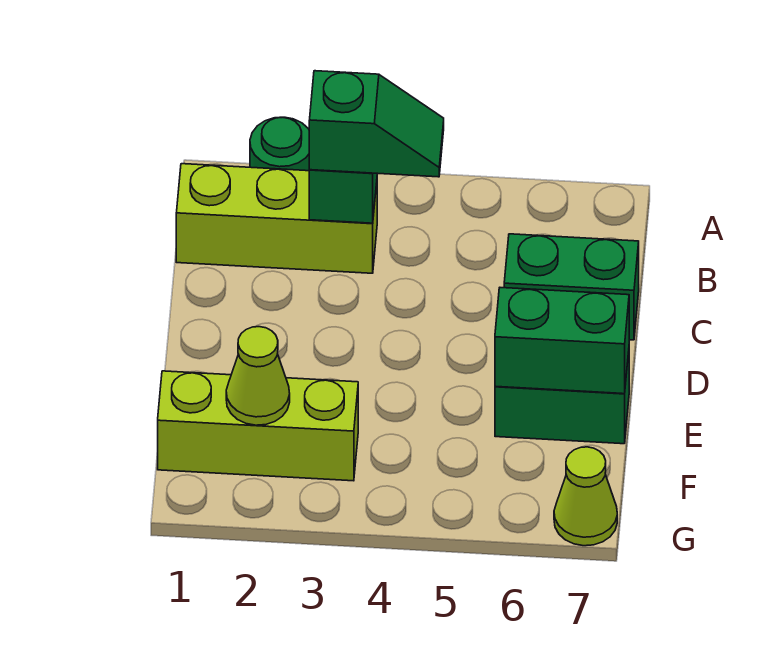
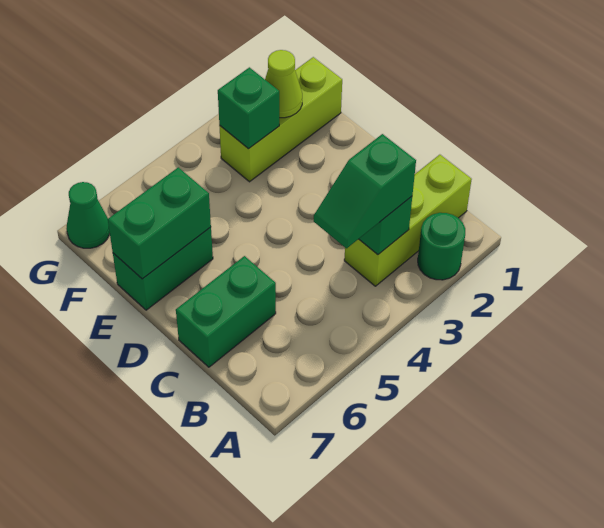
none -> green brick F3 level 2
lime cone G7 level 1 -> green cone G7 level 1

